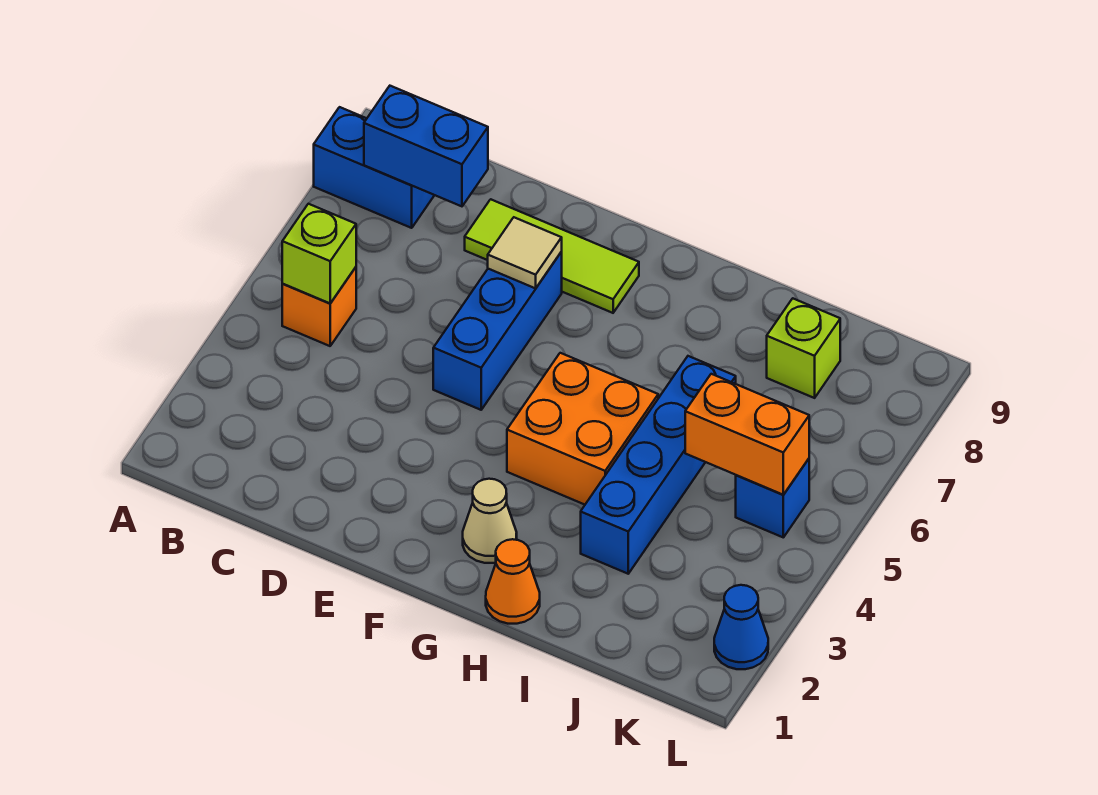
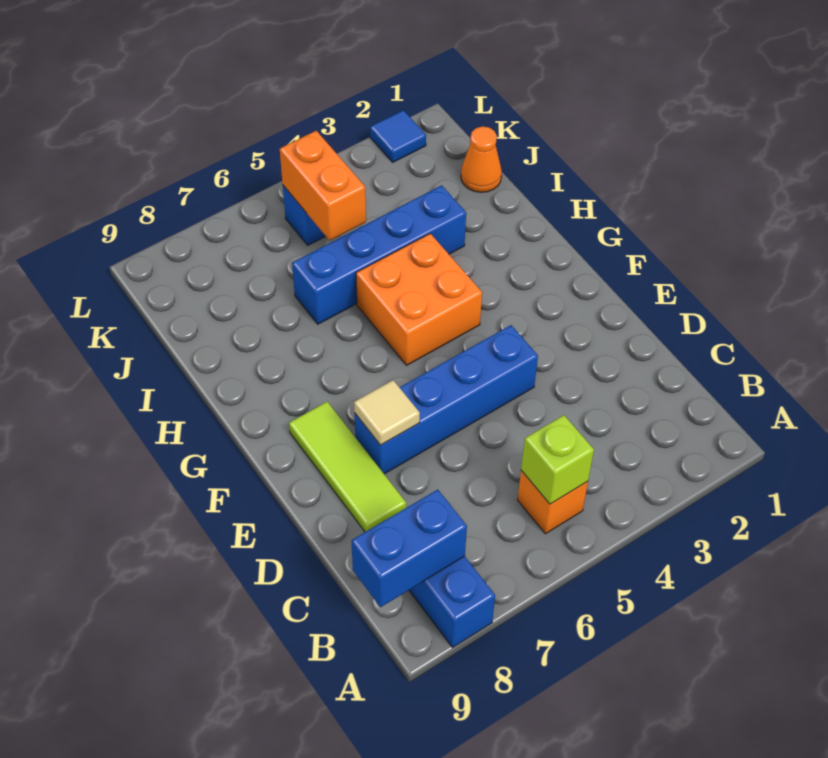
blue brick B8:C8 level 2 -> blue brick B8:B9 level 2
blue brick E5:E7 level 1 -> blue brick E4:E7 level 1
tan cone G2 level 1 -> none
orange cone H1 level 1 -> orange cone J1 level 1
lime brick J8 level 1 -> none
blue cone L2 level 1 -> blue tile L2 level 1

